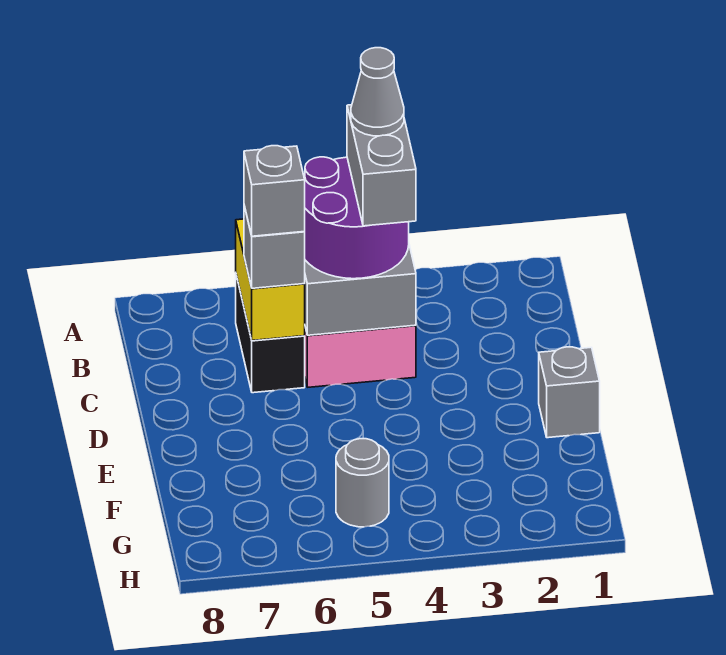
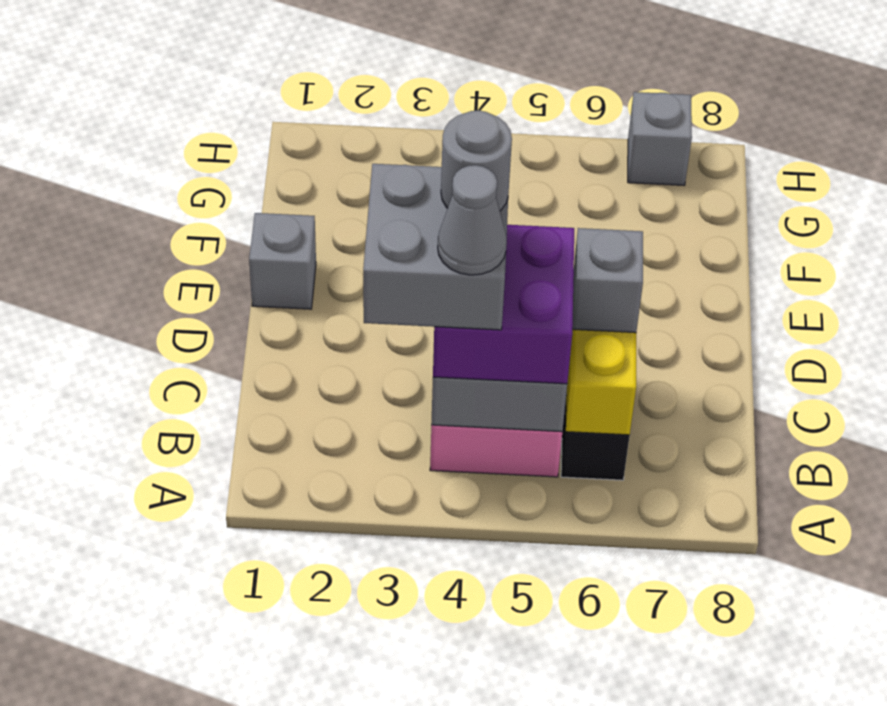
purple round brick B4:C5 level 3 -> purple brick B4:C5 level 3
grey brick B4:C4 level 4 -> grey brick B3:C4 level 4
grey brick C6 level 4 -> grey brick H7 level 1
grey round brick G5 level 1 -> grey round brick C4 level 5

